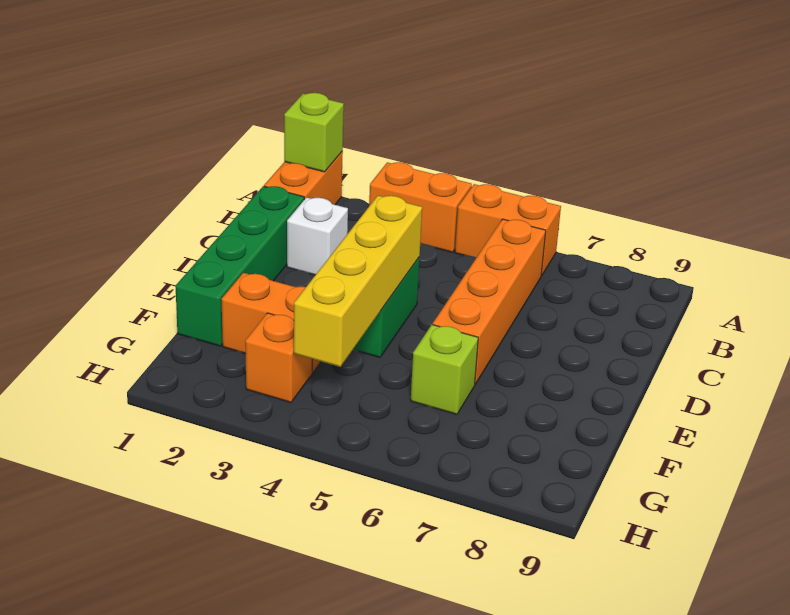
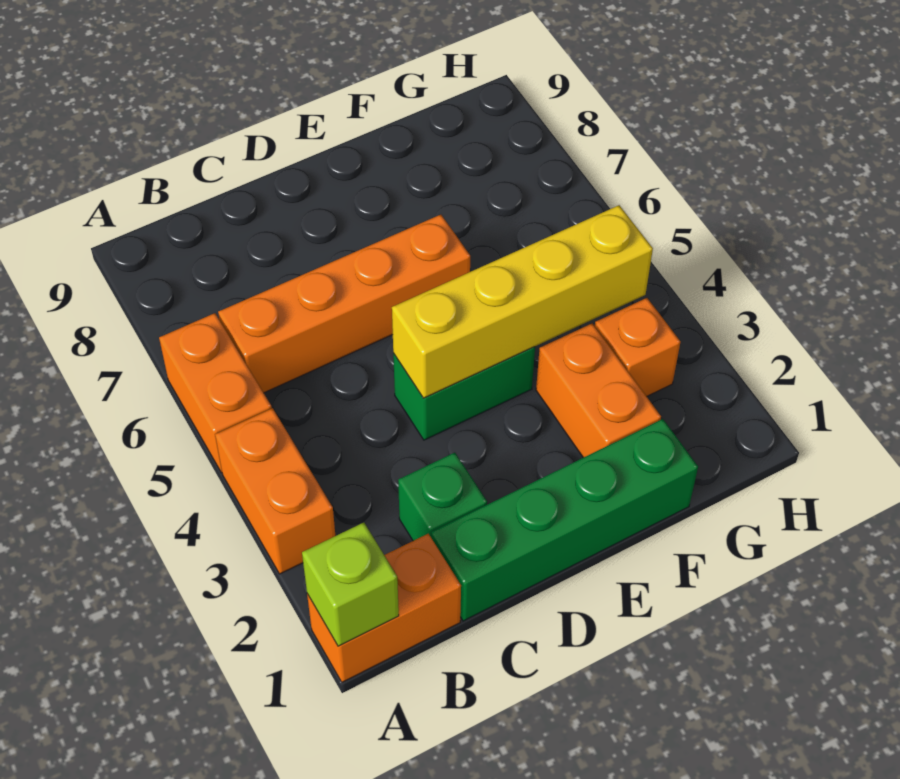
white brick C2 level 1 -> green brick C2 level 1
lime brick F6 level 1 -> none

